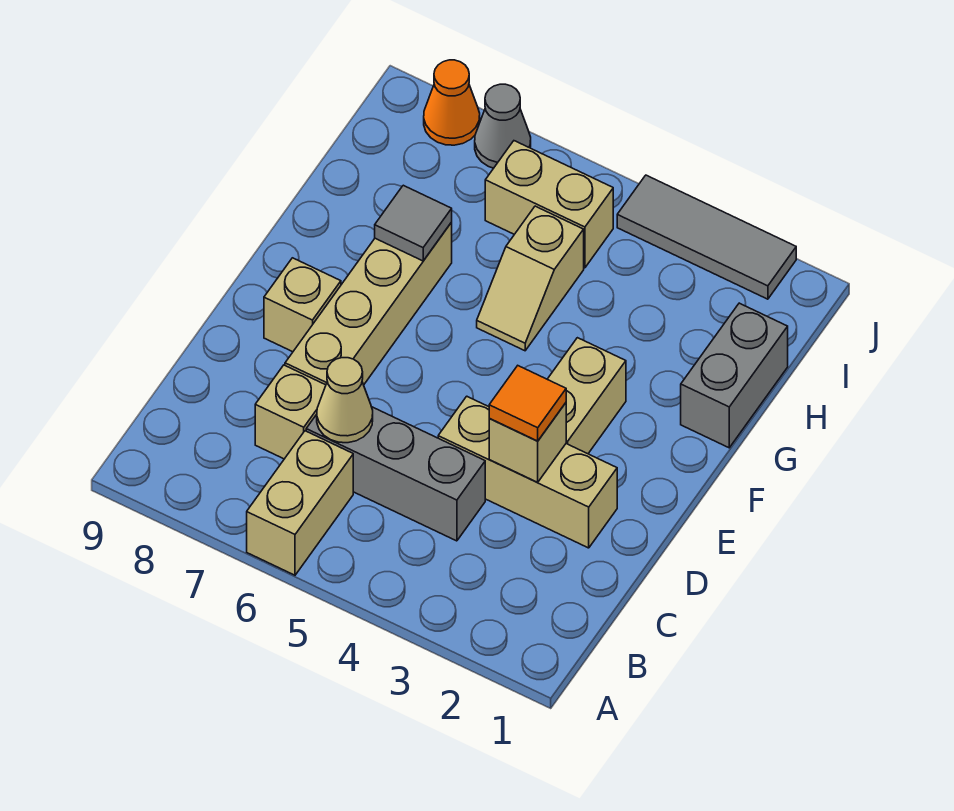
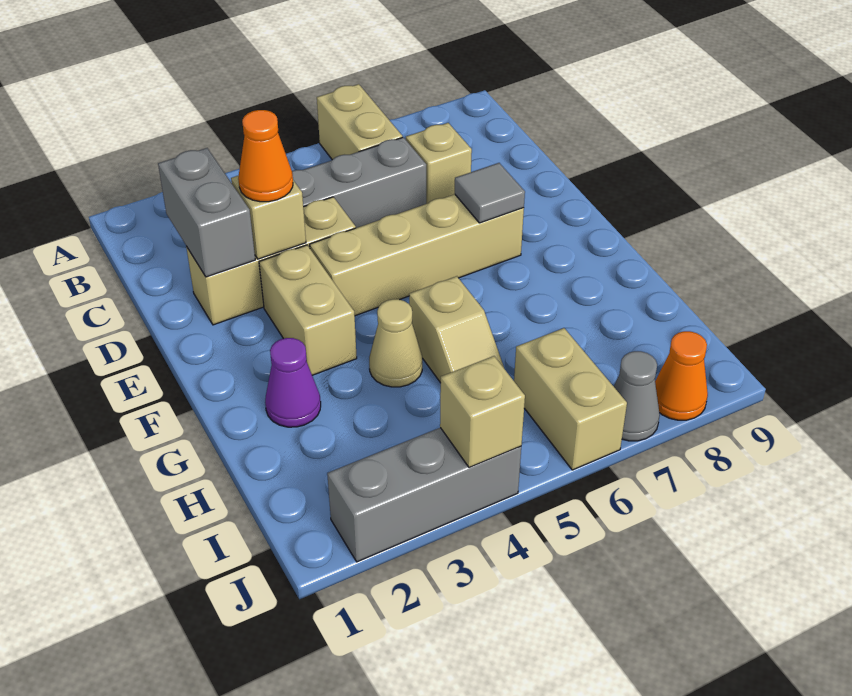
tan cone C6 level 2 -> tan cone G4 level 1
orange tile D3 level 3 -> orange cone D3 level 3
tan brick D7:G7 level 1 -> tan brick E4:E7 level 1
tan brick E8 level 1 -> tan brick J4 level 2
grey brick G1:H1 level 1 -> grey brick C2:D2 level 2
none -> purple cone G2 level 1
tan slope G5:H5 level 1 top H -> tan slope G5:H5 level 1 top G
grey tile G7 level 2 -> grey tile E7 level 2
tan brick I5:I6 level 1 -> tan brick I6:J6 level 1
grey tile J2:J4 level 1 -> grey brick J2:J4 level 1

